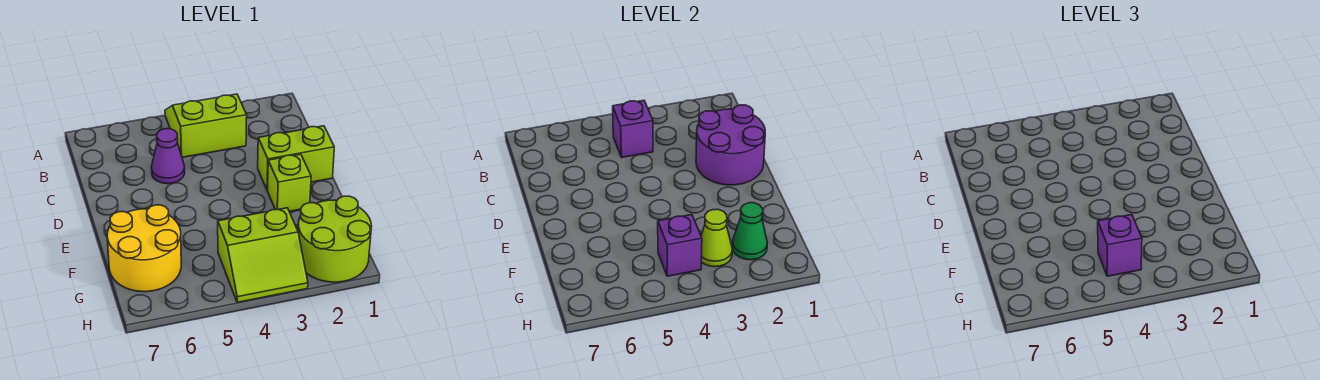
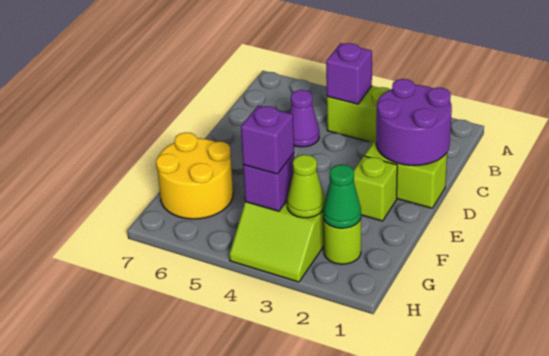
lime round brick G1:H2 level 1 -> lime round brick G2 level 1

